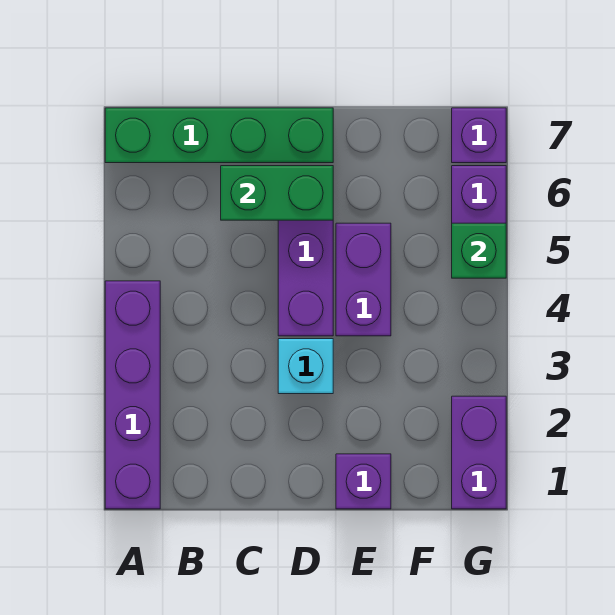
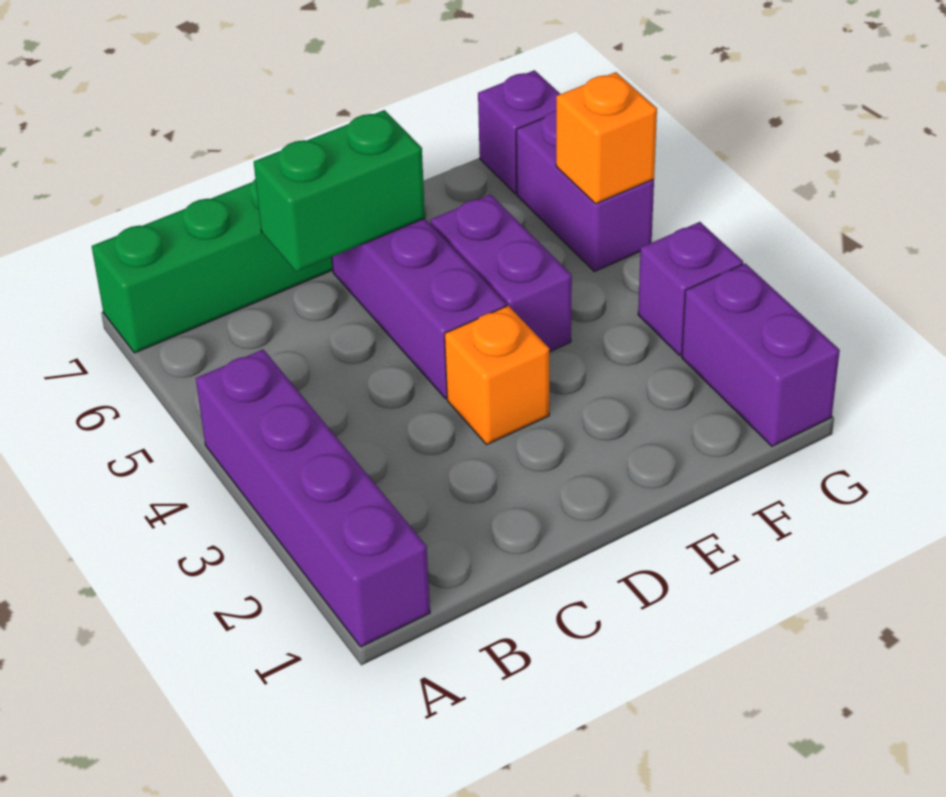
cyan brick D3 level 1 -> orange brick D3 level 1
purple brick E1 level 1 -> purple brick G3 level 1
green brick G5 level 2 -> orange brick G5 level 2

